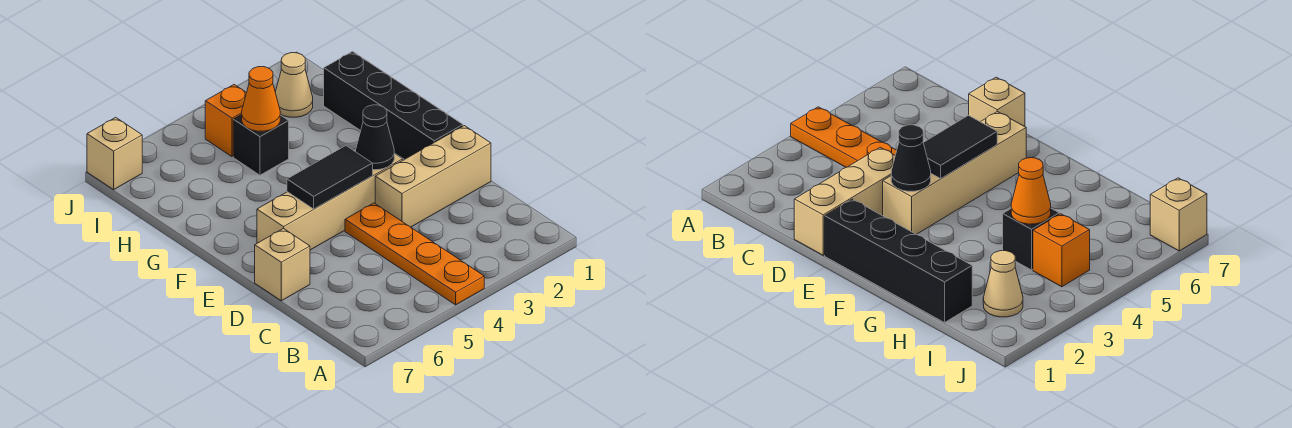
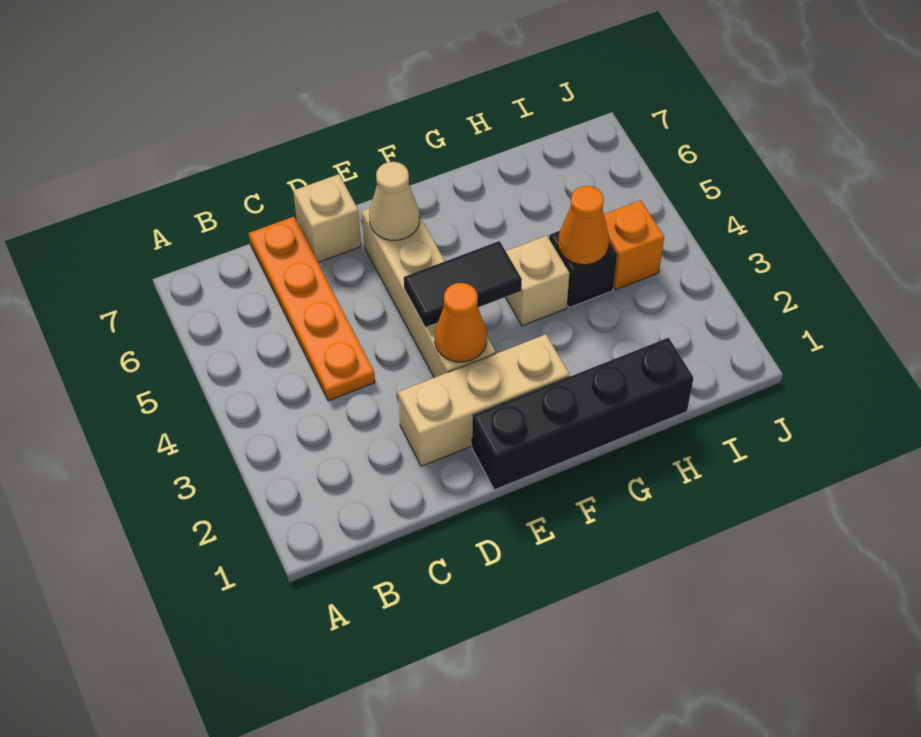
orange plate A4:D4 level 1 -> orange plate C4:C7 level 1
tan brick D1:D3 level 1 -> tan brick D2:F2 level 1
black cone E3 level 2 -> orange cone E3 level 2
black tile E4:E5 level 2 -> black tile E4:F4 level 2
tan cone I2 level 1 -> tan cone E6 level 2
tan brick J7 level 1 -> tan brick G4 level 1

